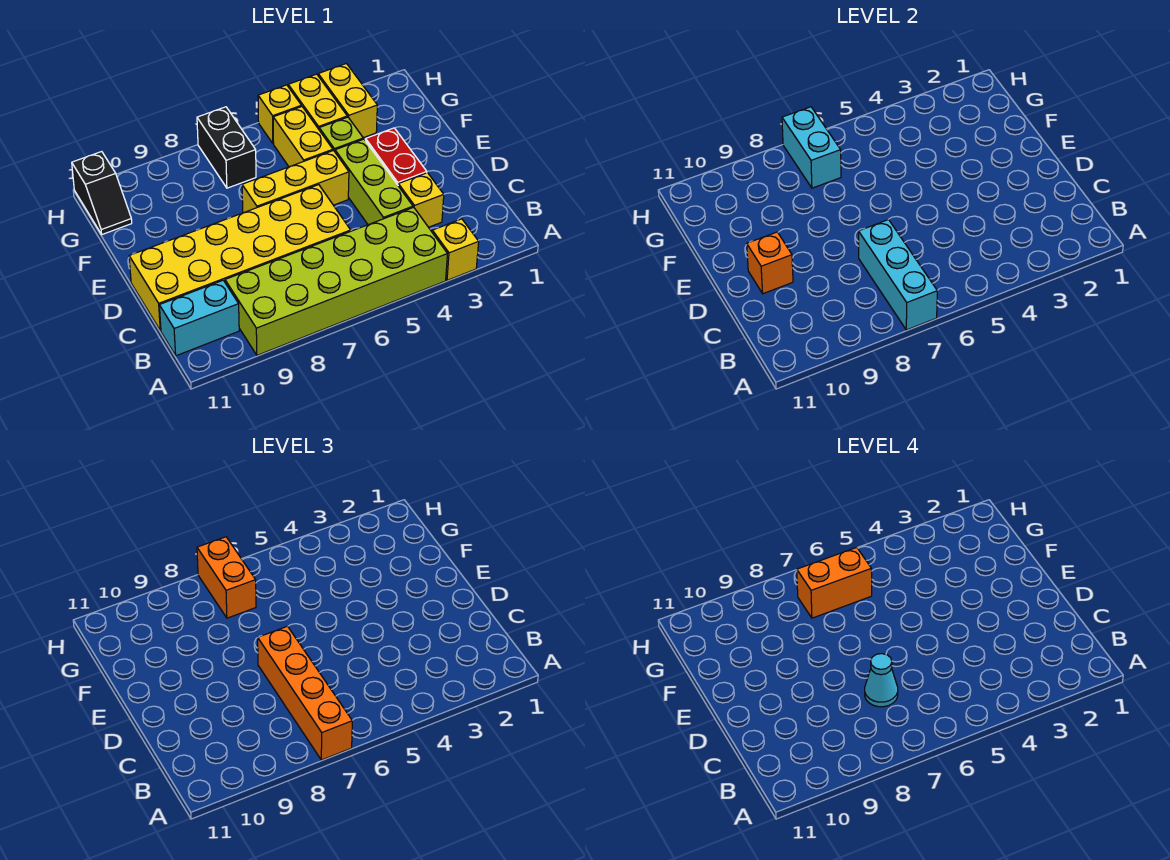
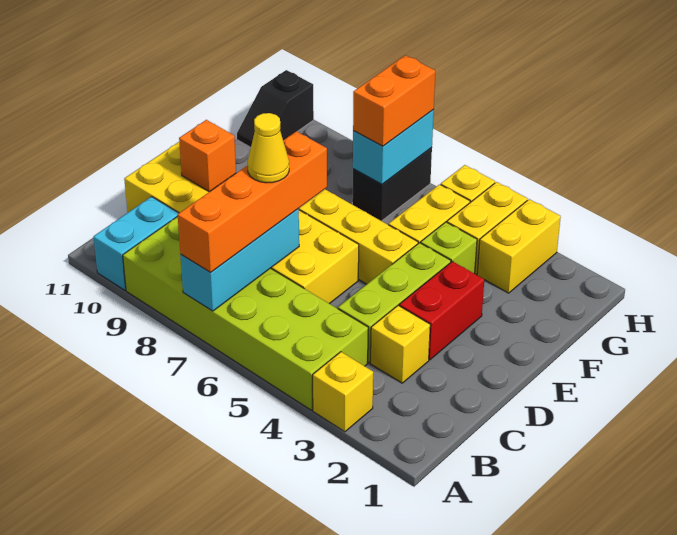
cyan brick B10:B11 level 1 -> cyan brick A10:B10 level 1
cyan cone C7 level 4 -> yellow cone C7 level 4
orange brick G6:G7 level 4 -> none

